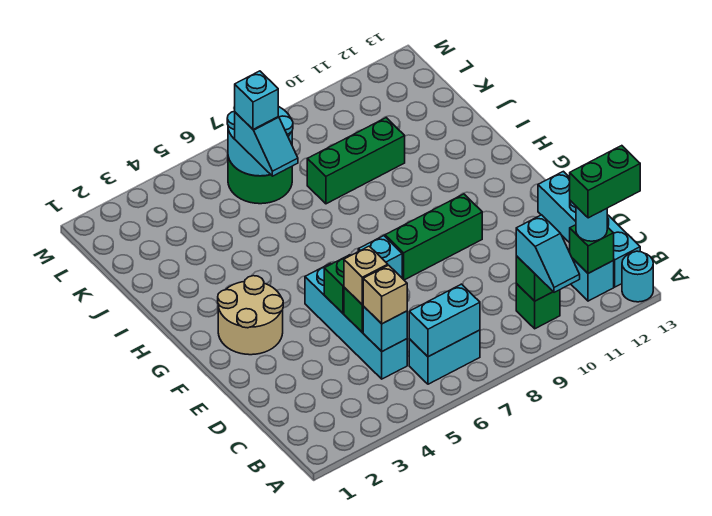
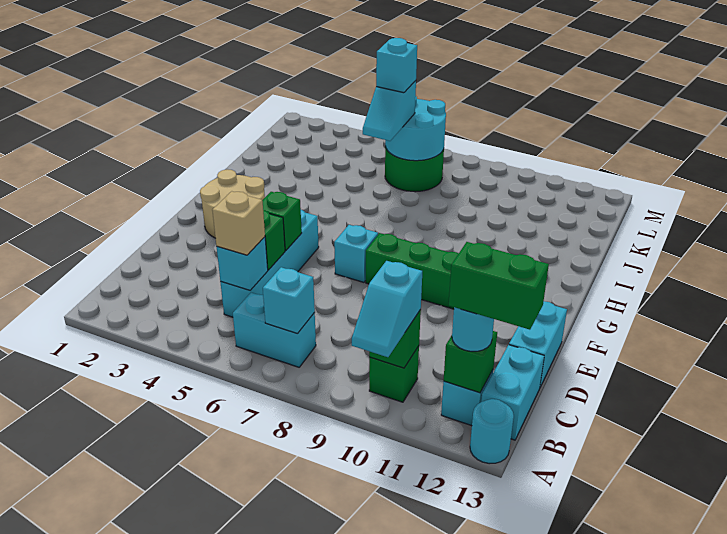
cyan brick B6:B7 level 2 -> cyan brick B7 level 2
tan brick D5 level 3 -> none
green brick J8:J10 level 1 -> none

